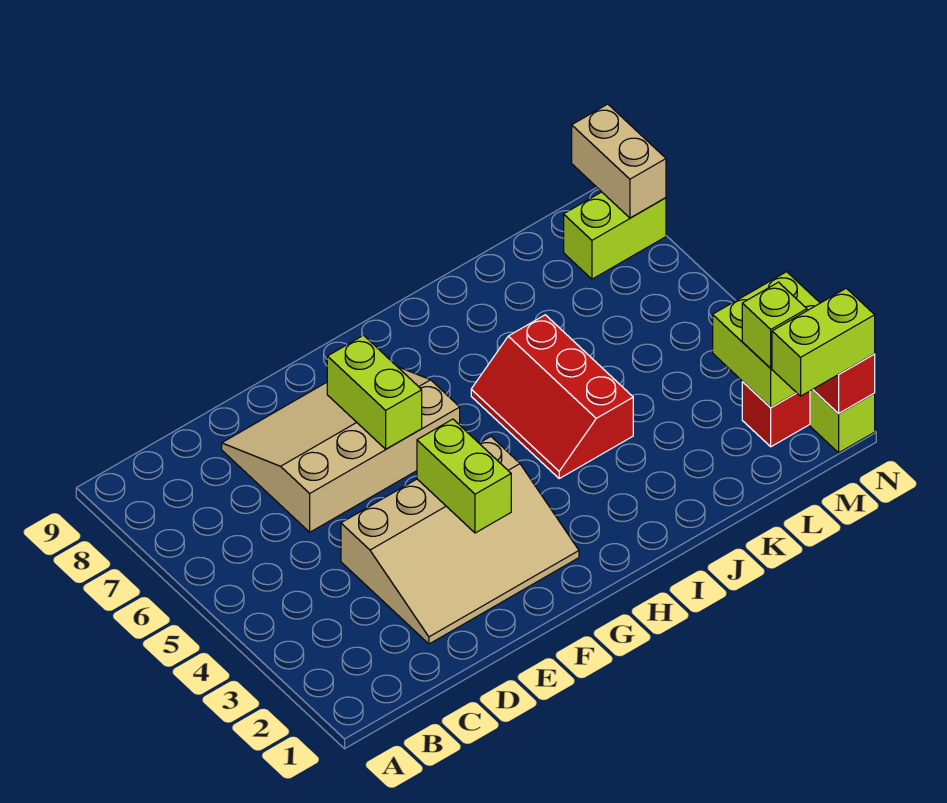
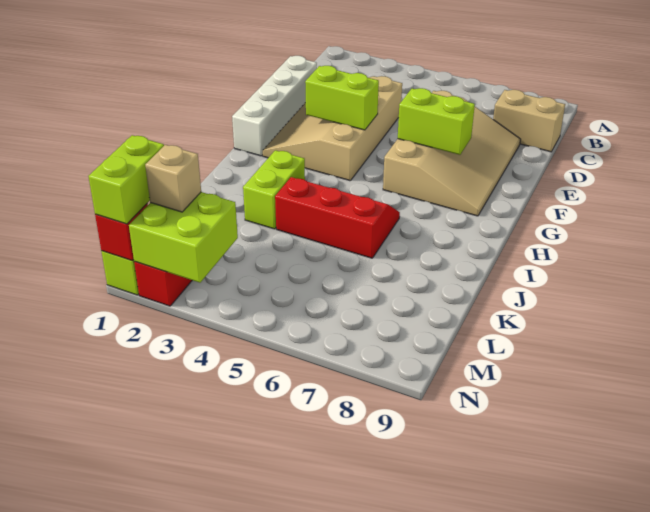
none -> white brick D1:G1 level 1
lime brick M2 level 3 -> tan brick M2 level 3
lime brick M8:N8 level 1 -> lime brick I3:J3 level 1
tan brick N8:N9 level 2 -> tan brick C8:C9 level 1

